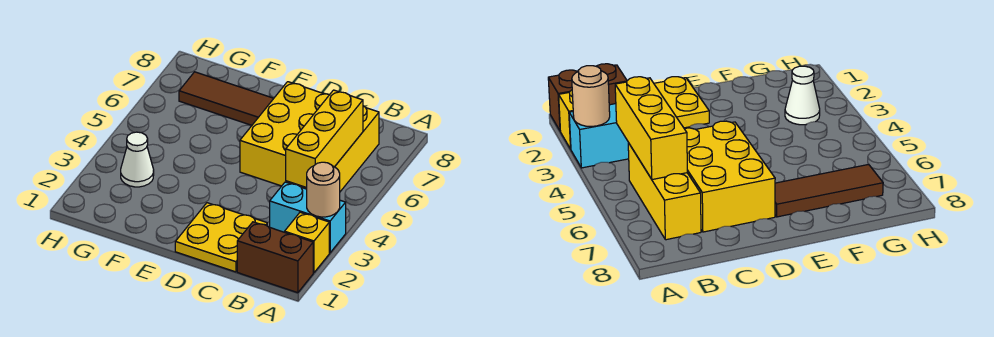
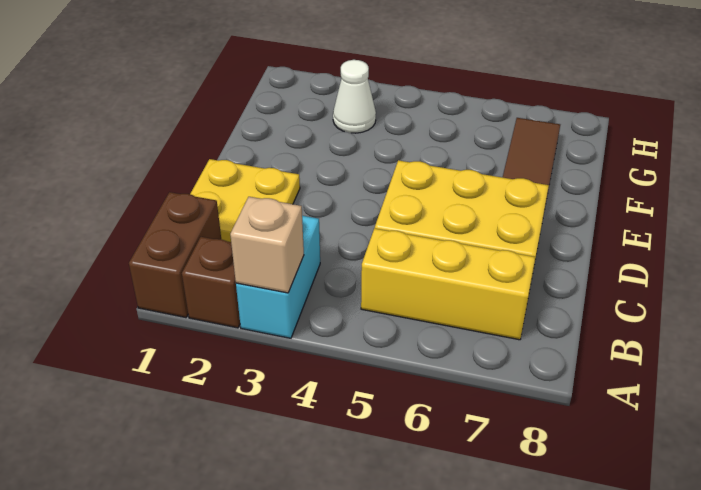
yellow brick A2 level 1 -> brown brick A2 level 1
tan round brick A3 level 2 -> tan brick A3 level 2
yellow brick B4:B6 level 2 -> none

